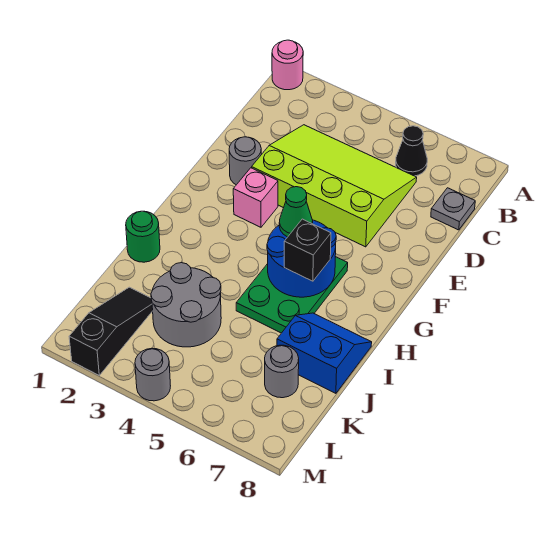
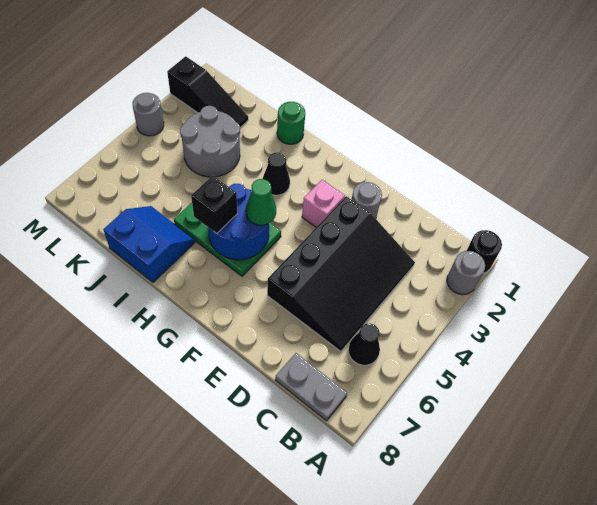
pink round brick A1 level 1 -> black round brick A1 level 1
lime slope C3:E6 level 1 top E -> black slope C3:E6 level 1 top E
grey plate C8 level 1 -> grey plate B8:C8 level 1
none -> black cone H3 level 1
blue slope I7:J8 level 1 top J -> blue slope I7:J8 level 1 top 8
grey round brick K7 level 1 -> grey round brick A2 level 1

